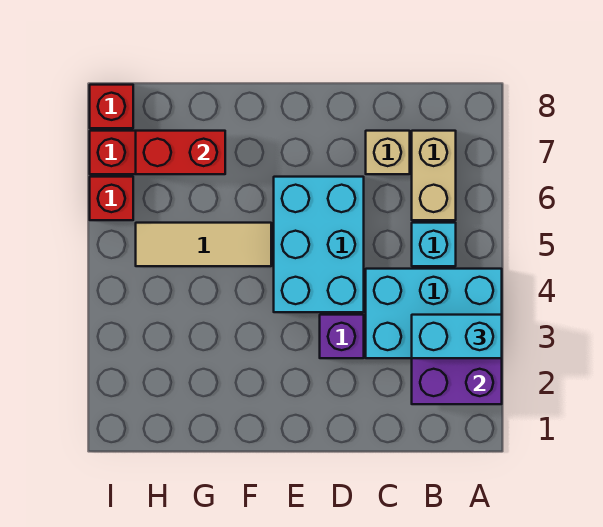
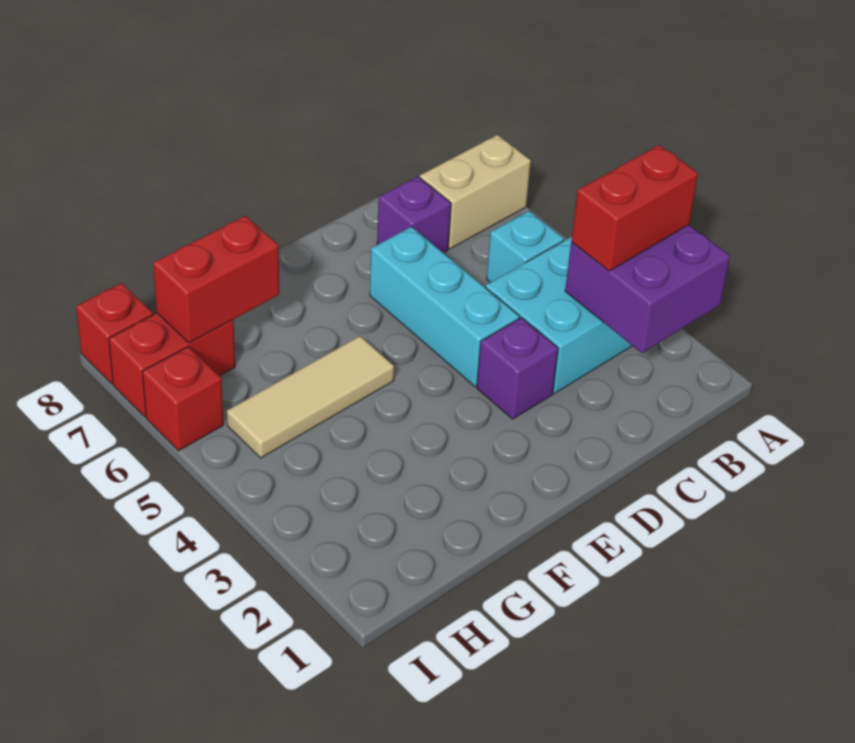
cyan brick A3:B3 level 3 -> red brick A3:B3 level 3
tan brick B6:B7 level 1 -> tan brick A7:B7 level 1
tan brick C7 level 1 -> purple brick C7 level 1
cyan brick D4:E6 level 1 -> cyan brick D4:D6 level 1

